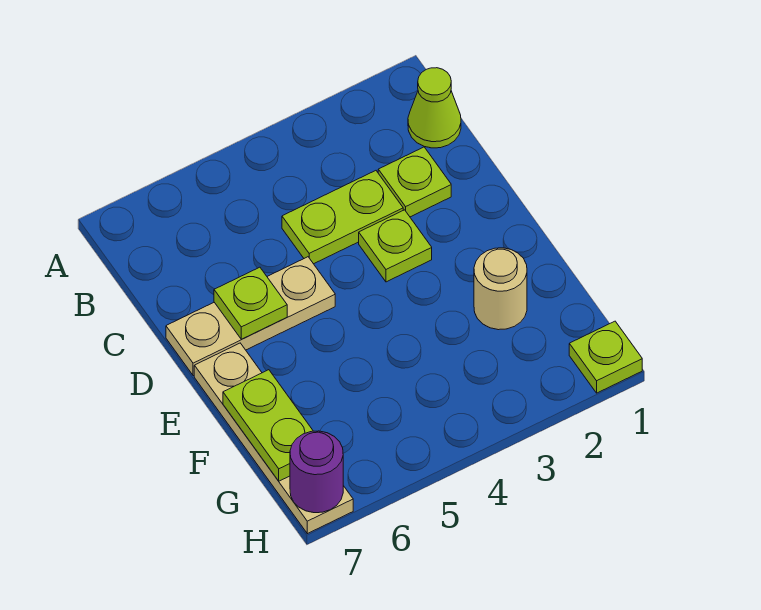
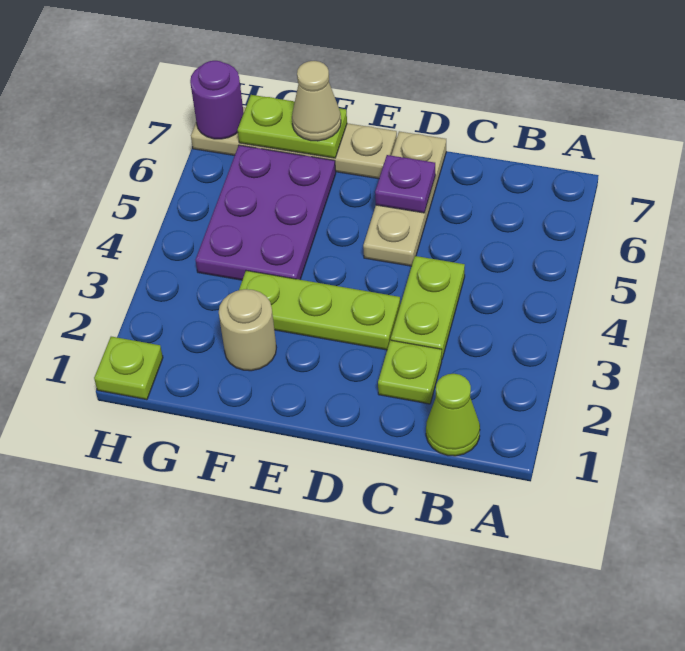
lime plate D3 level 1 -> lime plate D3:F3 level 1
lime plate D6 level 2 -> purple plate D6 level 2
none -> purple plate F4:G6 level 1
none -> tan cone F7 level 3

